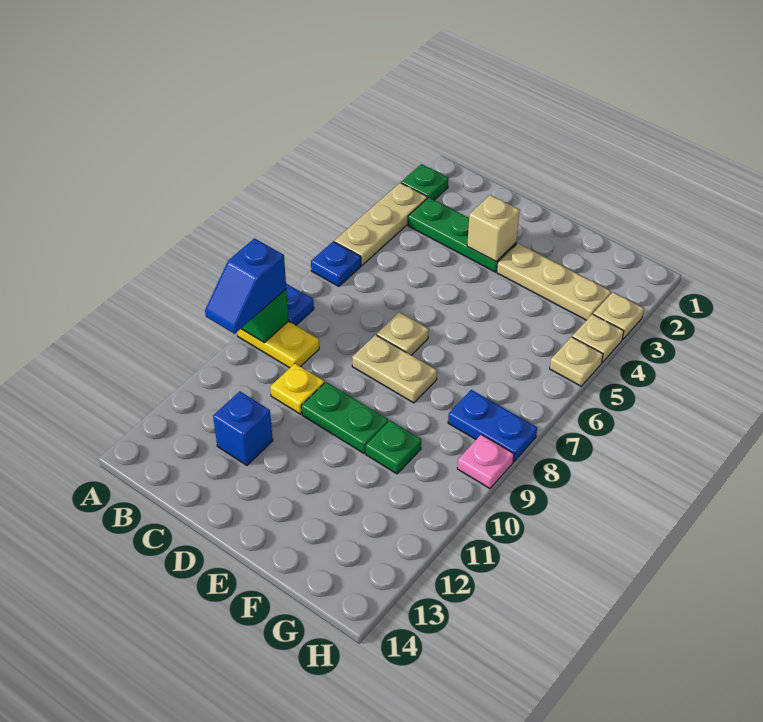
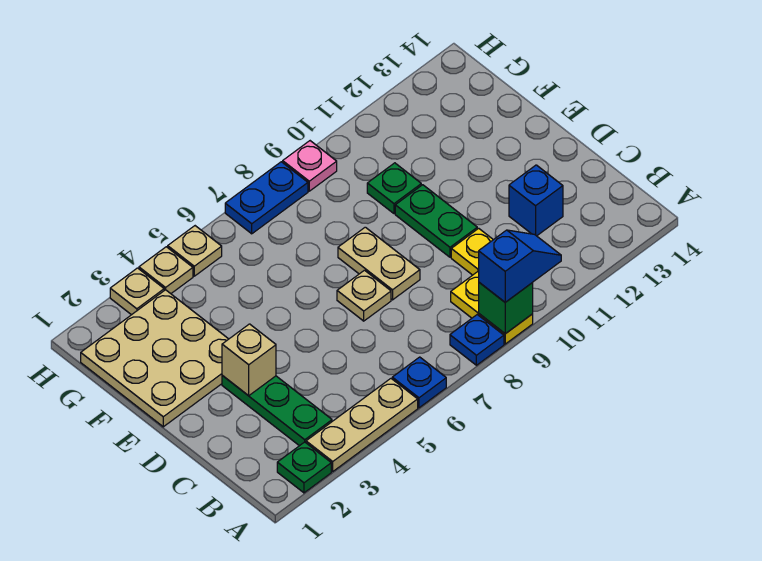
tan plate E3:G3 level 1 -> tan plate E1:G3 level 1
blue plate G8:H8 level 1 -> blue plate H7:H8 level 1

